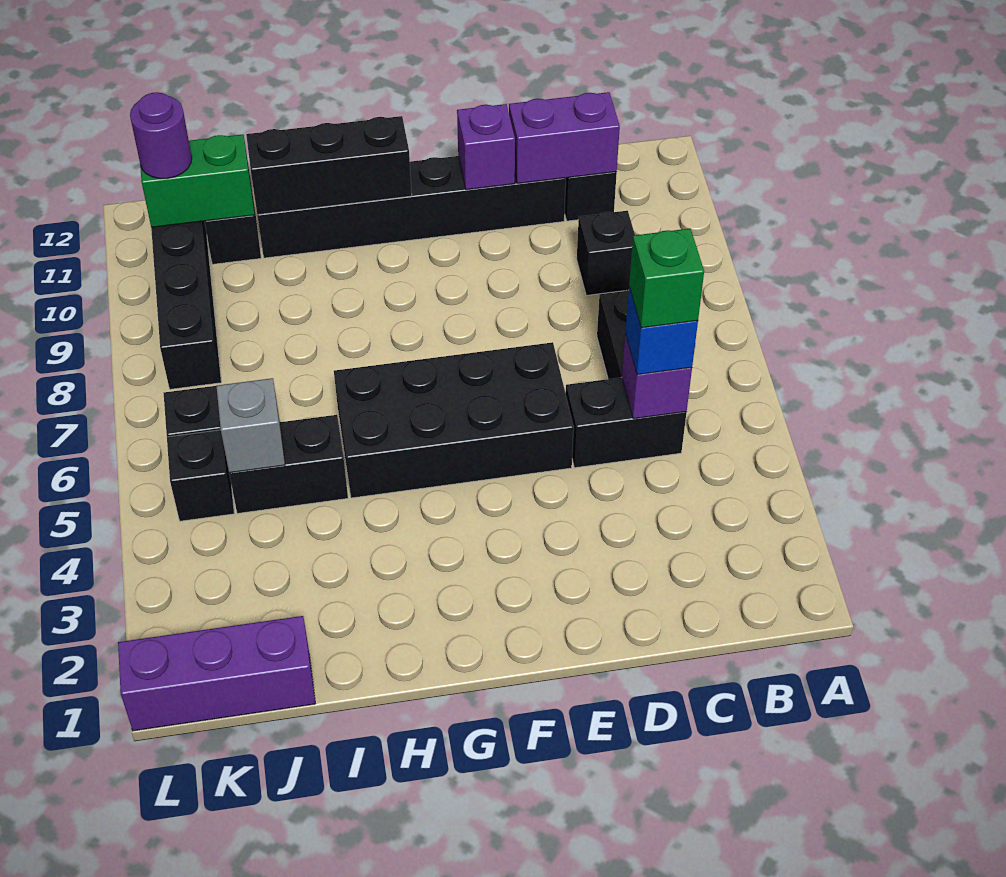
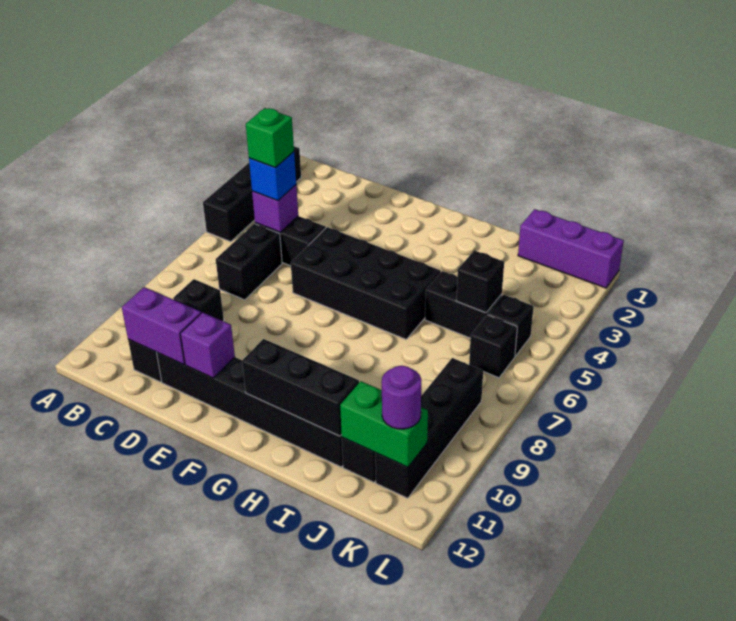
none -> black brick A2:A5 level 1
grey brick J5 level 2 -> black brick J5 level 2

